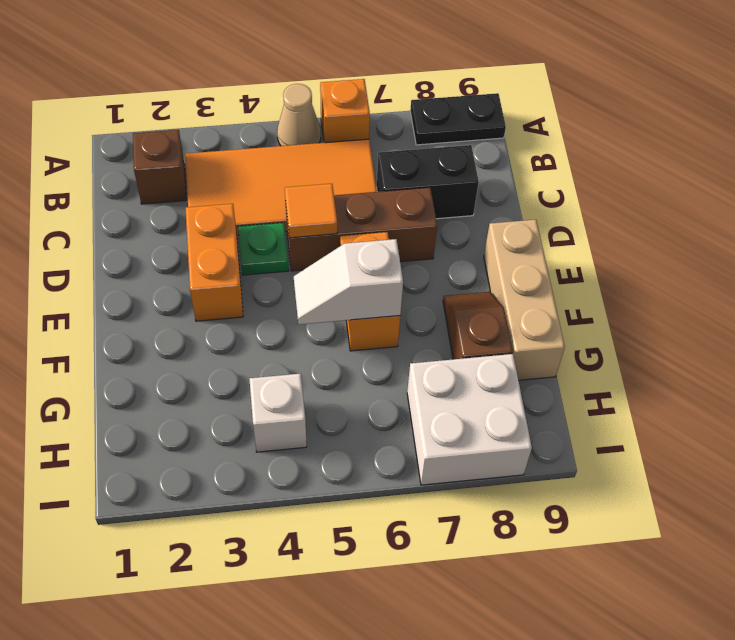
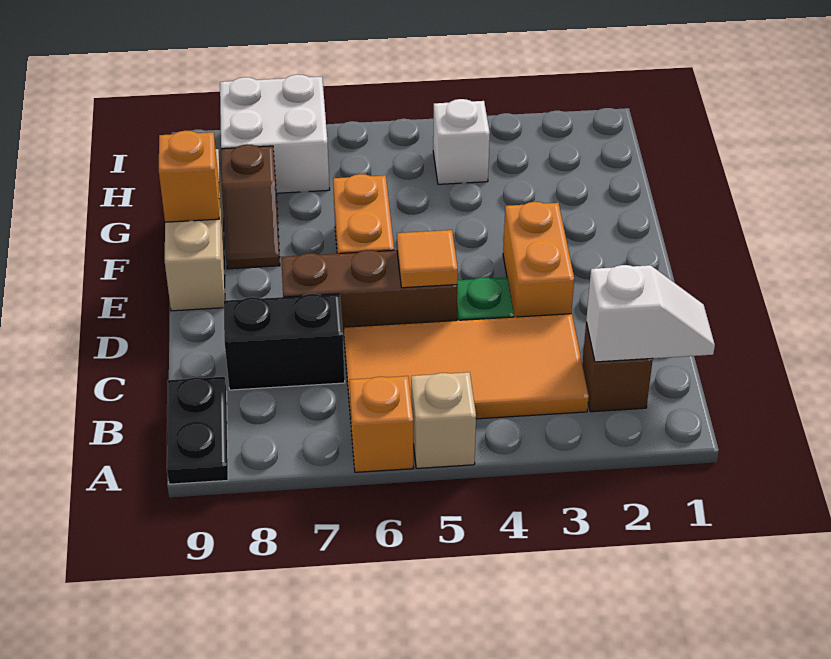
tan cone A5 level 1 -> tan brick A5 level 1
black plate A8:A9 level 1 -> black plate A9:B9 level 1
white slope F5:F6 level 2 top 6 -> white slope B1:B2 level 2 top 2
none -> orange brick F9 level 2

